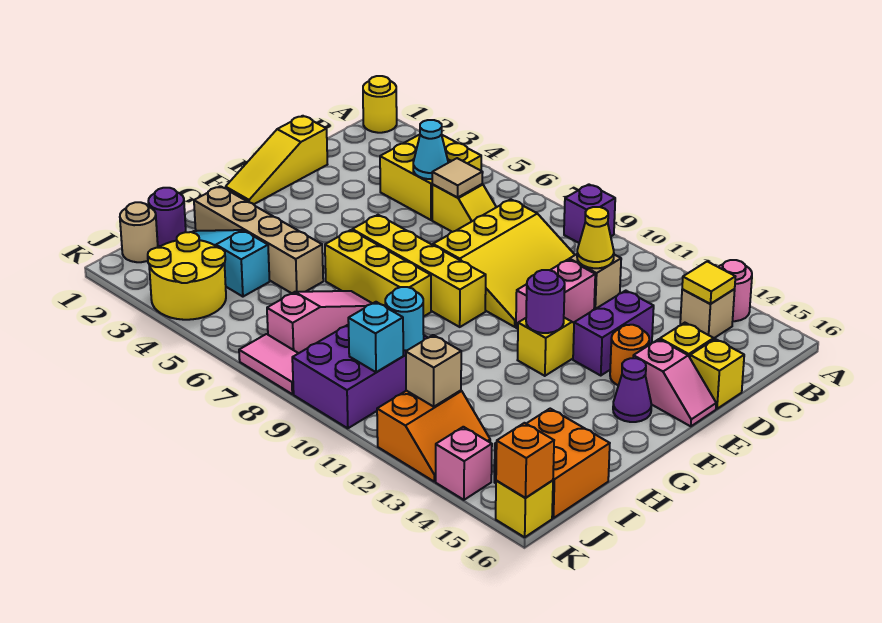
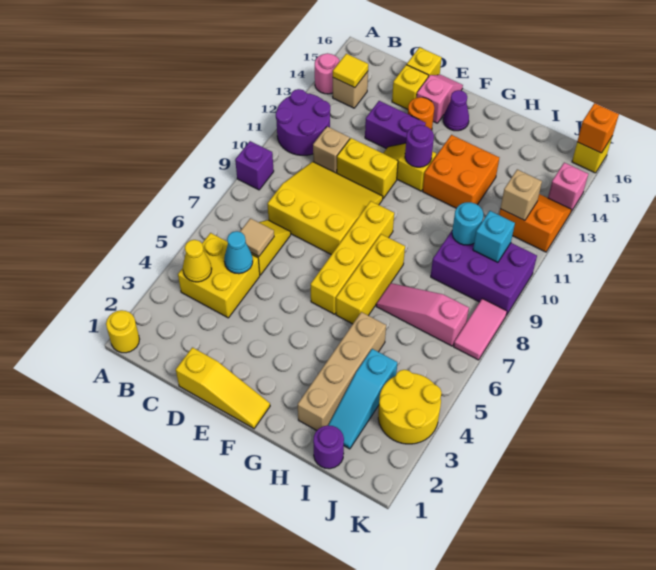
none -> purple round brick A11:B12 level 1
yellow cone C11 level 2 -> yellow cone B4 level 2
pink brick D11:E11 level 1 -> yellow brick D11:E11 level 1
orange brick I15:J16 level 1 -> orange brick G12:H13 level 1
tan round brick J1 level 1 -> none

